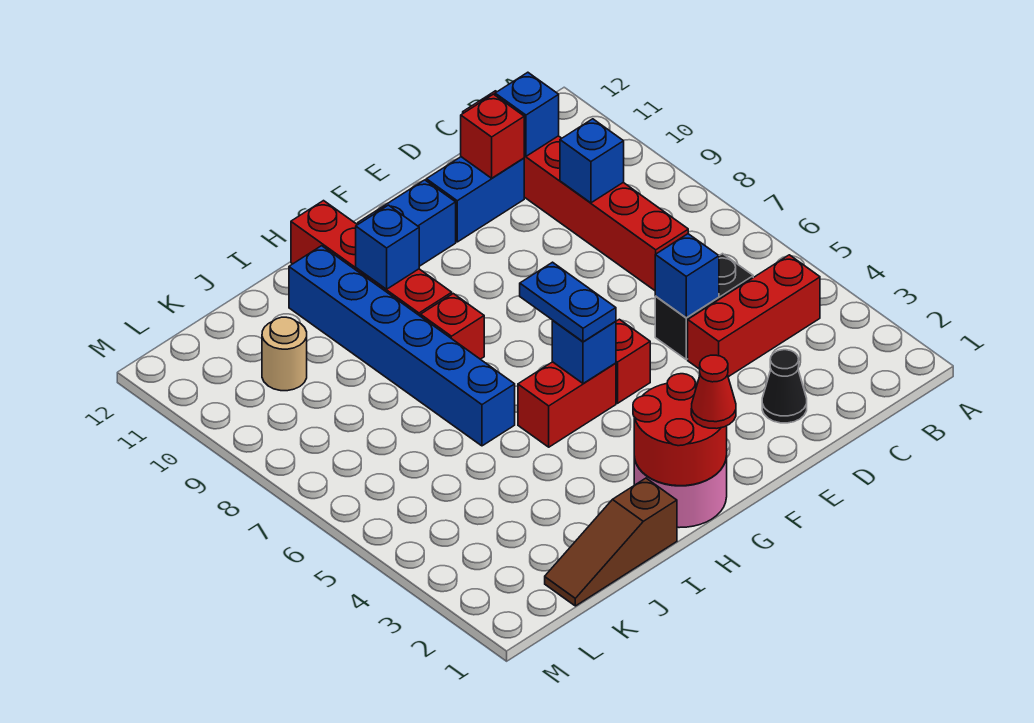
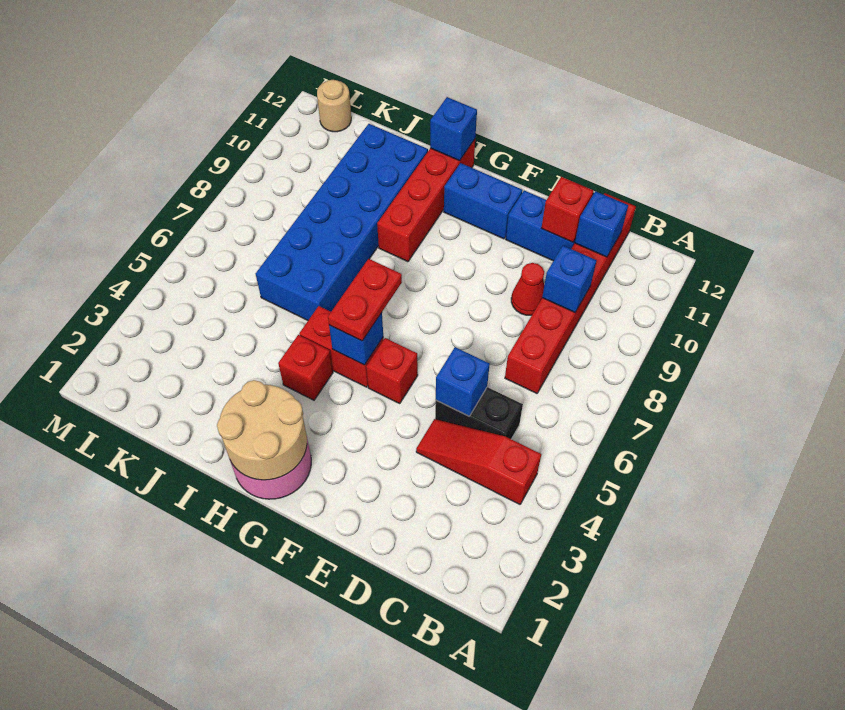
red brick B4:D4 level 1 -> red slope B4:D4 level 1 top B
black cone D2 level 1 -> none
red round brick G1:H2 level 2 -> tan round brick G1:H2 level 2
red cone G1 level 3 -> red cone D9 level 1
blue plate G5:G6 level 3 -> red plate G5:G6 level 3
red brick H8 level 1 -> red brick H4 level 1
blue brick H10 level 2 -> blue brick H12 level 2
brown slope I1:K1 level 1 top I -> none
blue brick I6:I11 level 1 -> blue brick I6:J11 level 1
tan round brick K10 level 1 -> tan round brick L12 level 1

